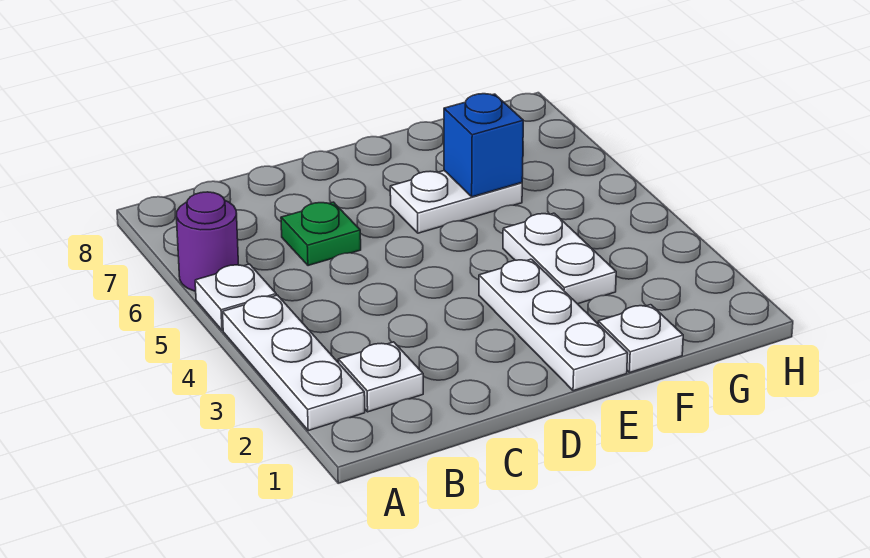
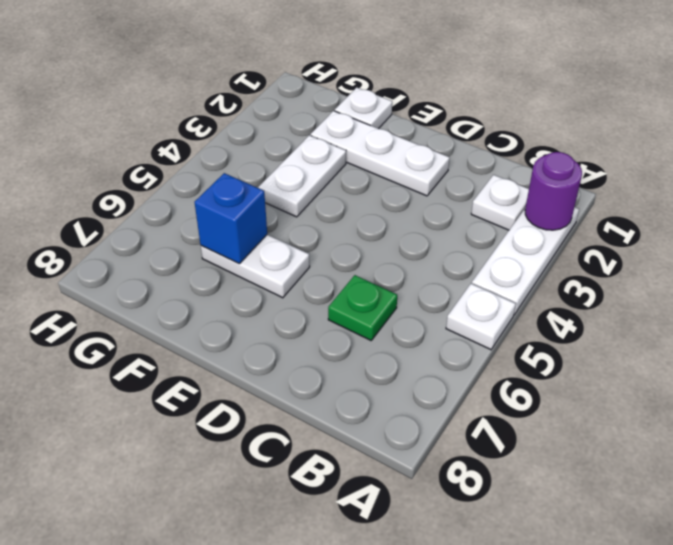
purple round brick A6 level 1 -> purple round brick A2 level 2
white plate E1:E3 level 1 -> white plate D2:F2 level 1

